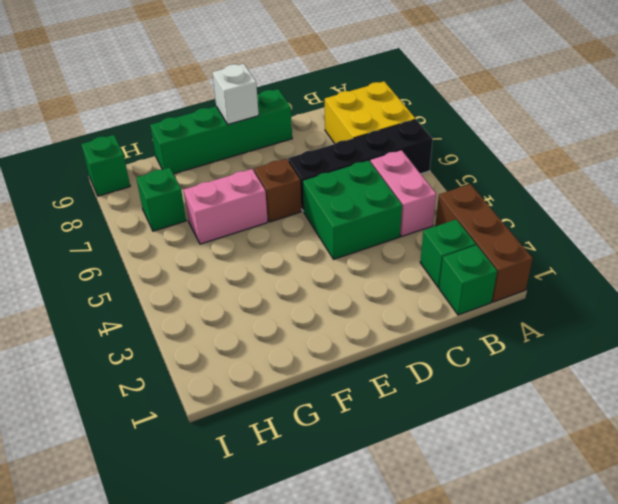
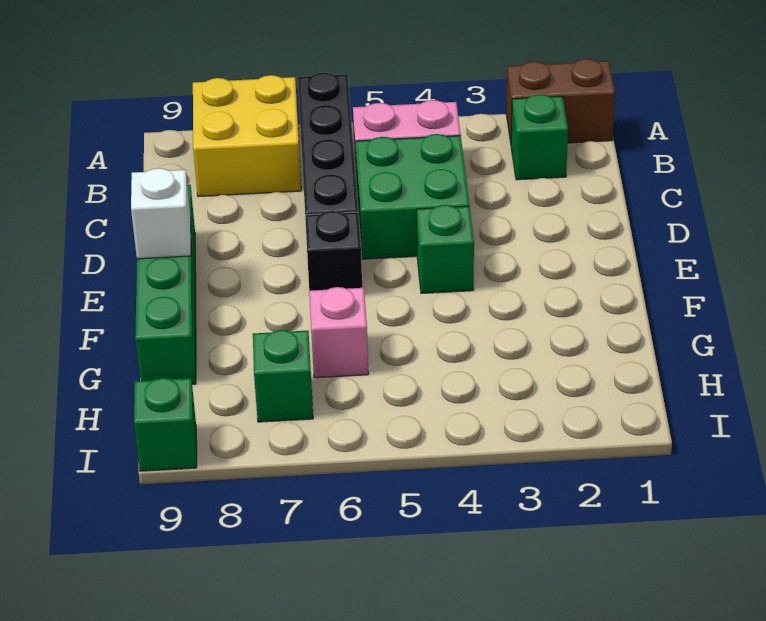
brown brick A1:A3 level 1 -> brown brick A1:A2 level 1
green brick B1 level 1 -> green brick E4 level 1
brown brick E6 level 1 -> black brick E6 level 1
pink brick F6:G6 level 1 -> pink brick G6 level 1

